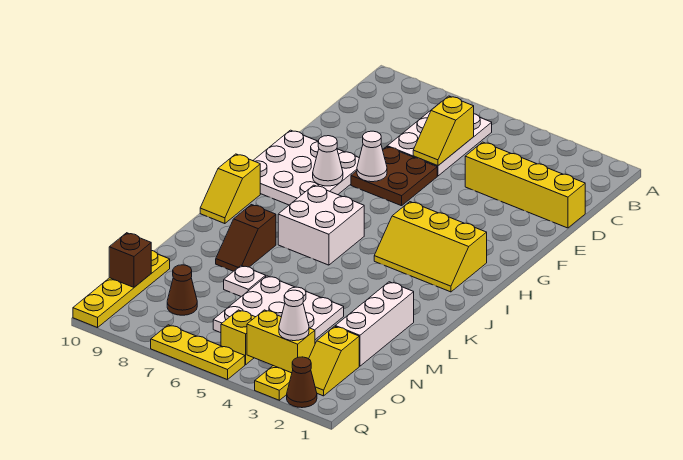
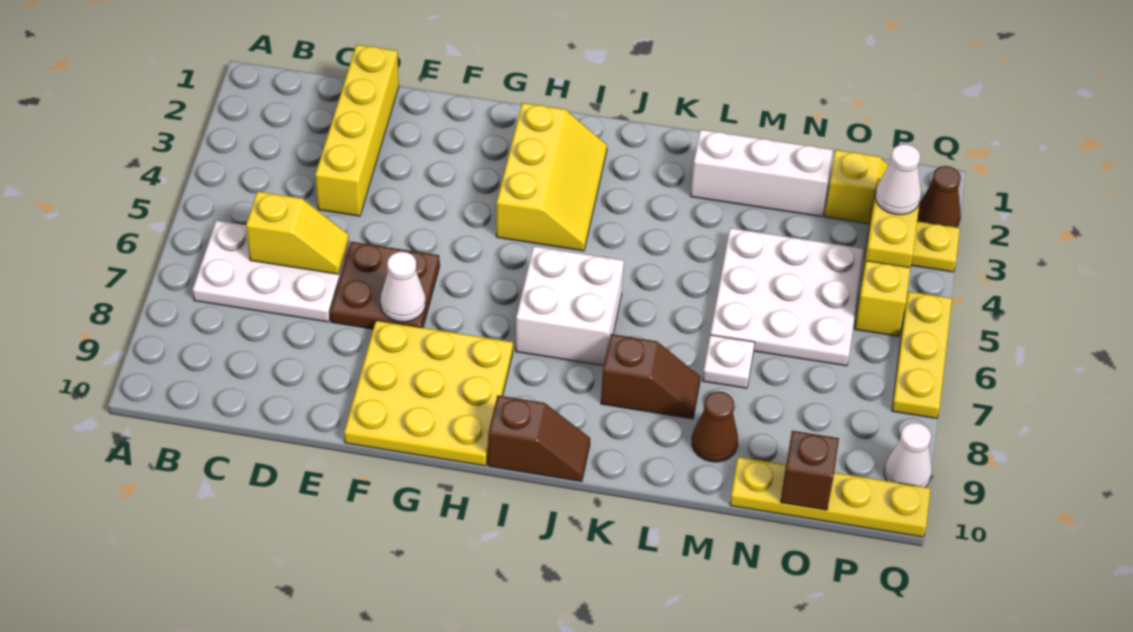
white plate F8:H10 level 1 -> yellow plate F8:H10 level 1
white cone G8 level 2 -> white cone Q9 level 1
yellow slope I10:J10 level 1 top I -> brown slope I10:J10 level 1 top I
brown cone O8 level 1 -> brown cone M9 level 1

